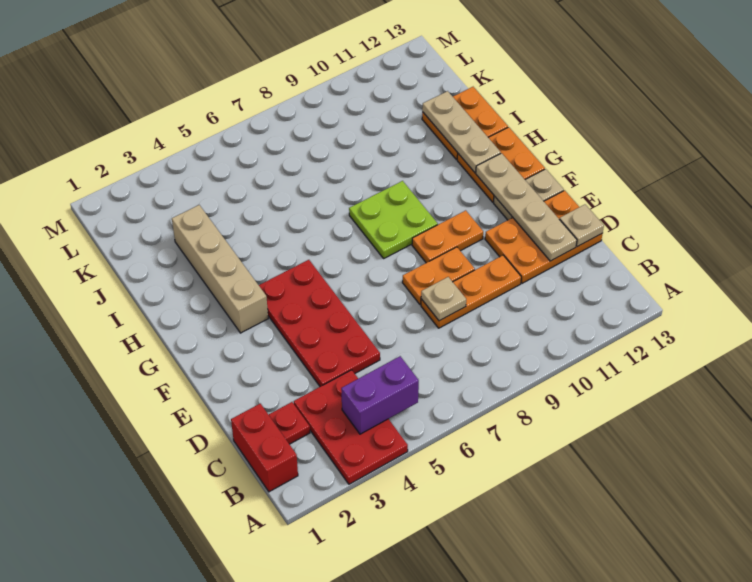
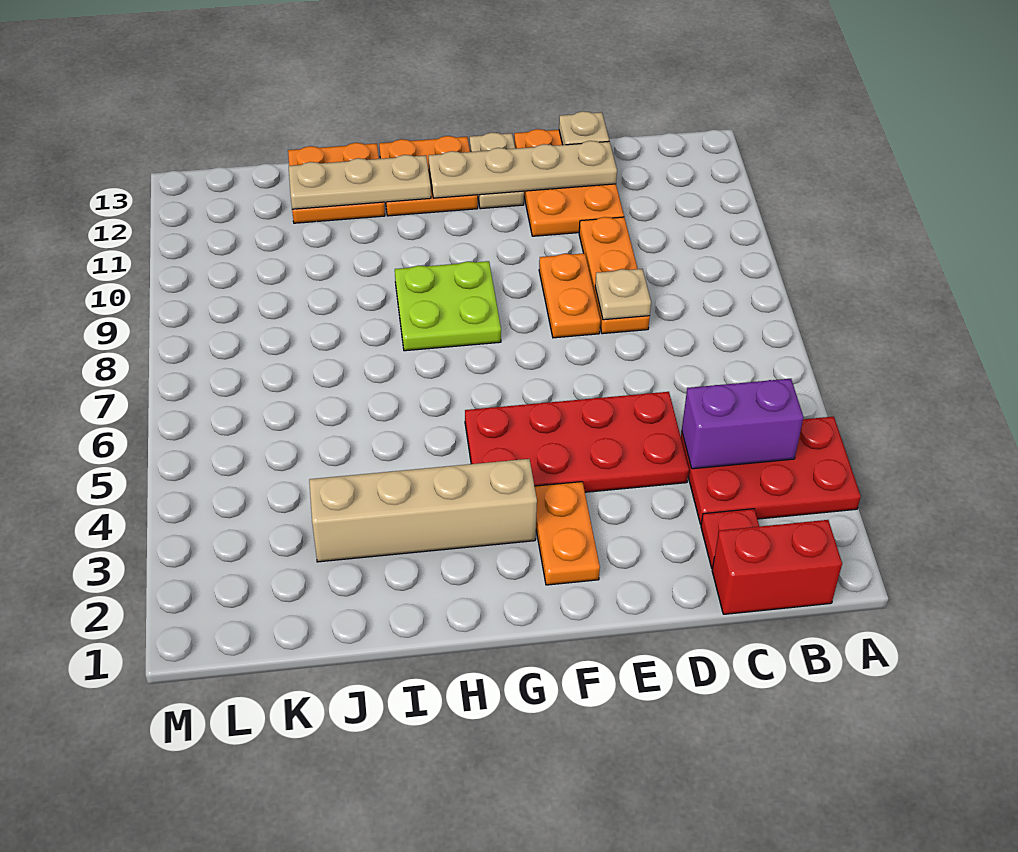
purple brick B4:B5 level 2 -> purple brick B4:C4 level 2
orange plate F9:F10 level 1 -> orange plate F2:F3 level 1

